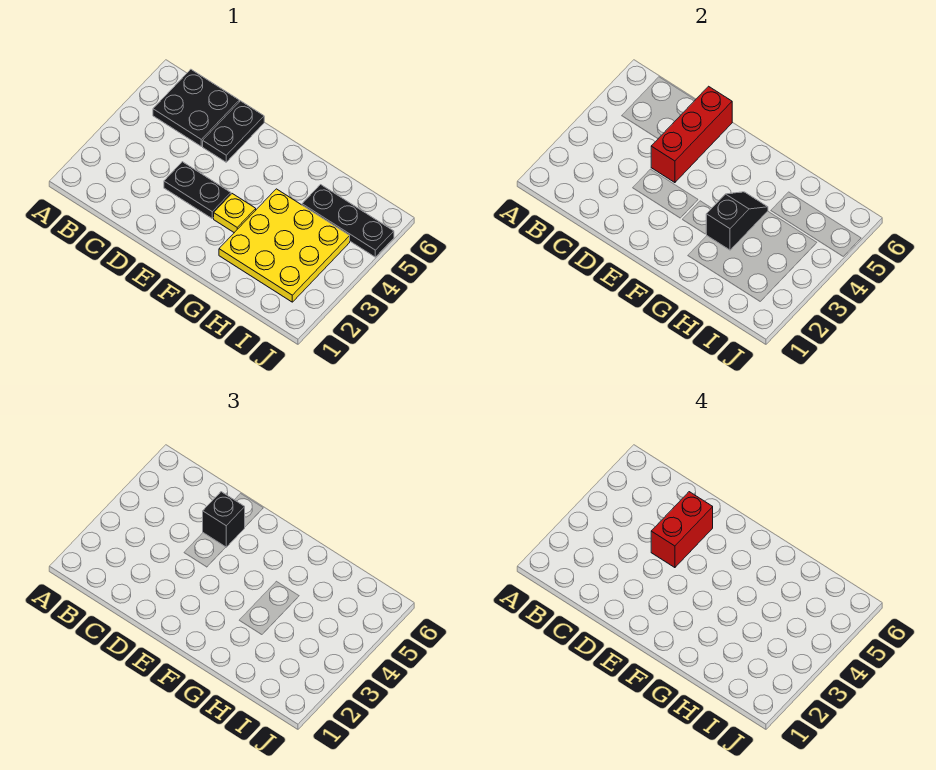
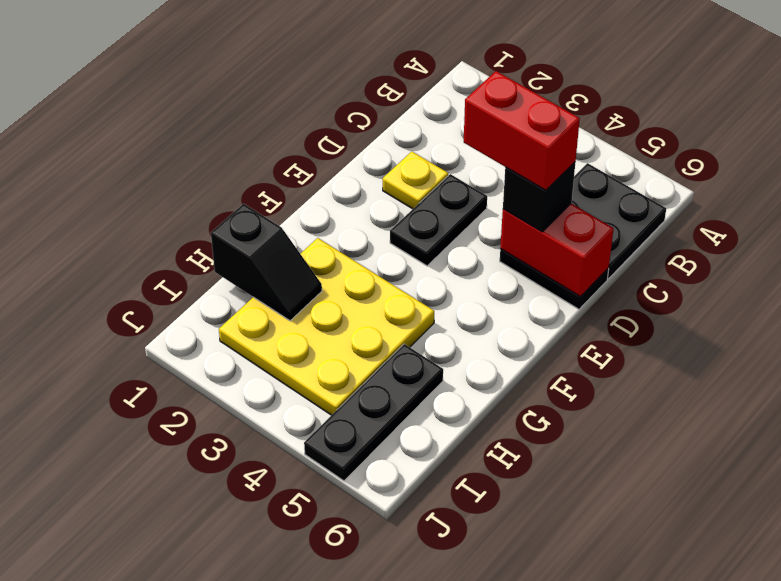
red brick D4:D6 level 2 -> red brick D5:D6 level 2
yellow plate F3 level 1 -> yellow plate D2 level 1
black slope G3:G4 level 2 top 3 -> black slope H1:H2 level 2 top 1

